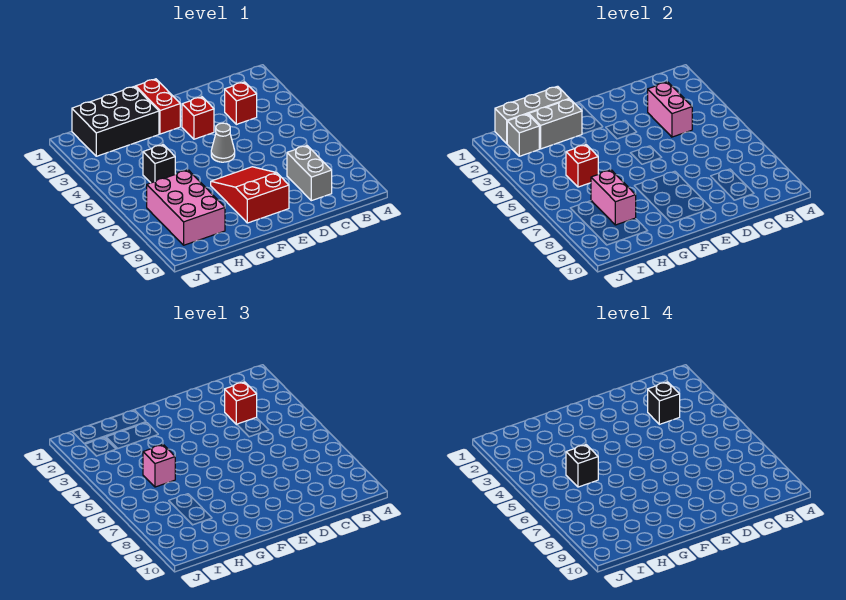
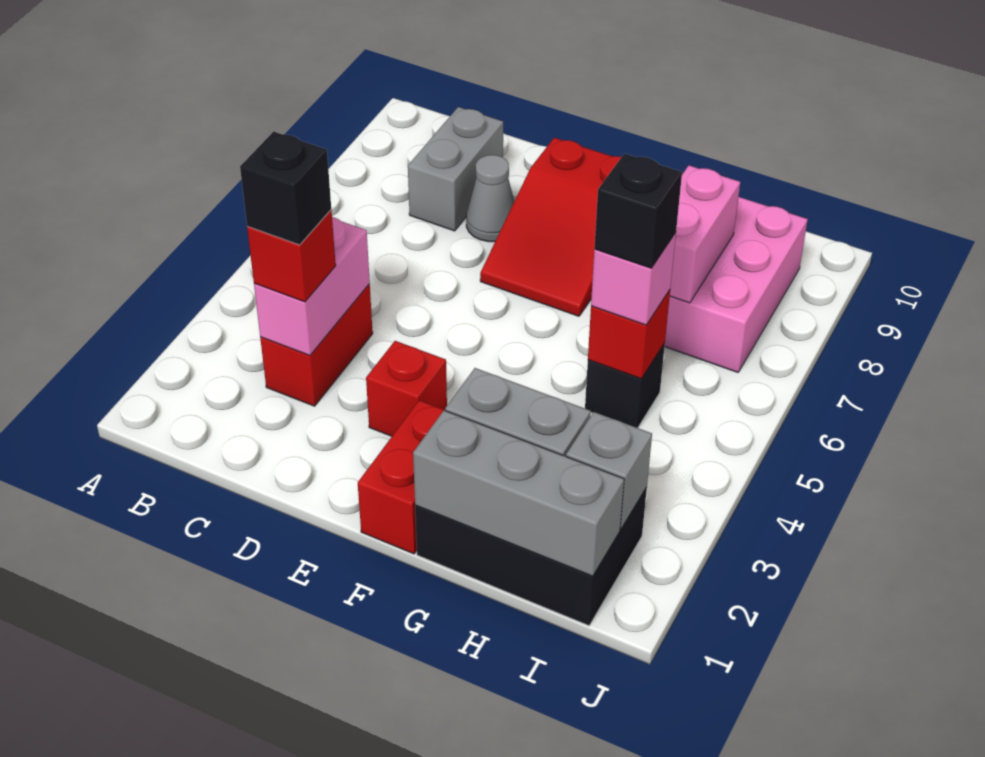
red brick C3 level 1 -> red brick C3:C4 level 1
grey cone E5 level 1 -> grey cone D8 level 1

